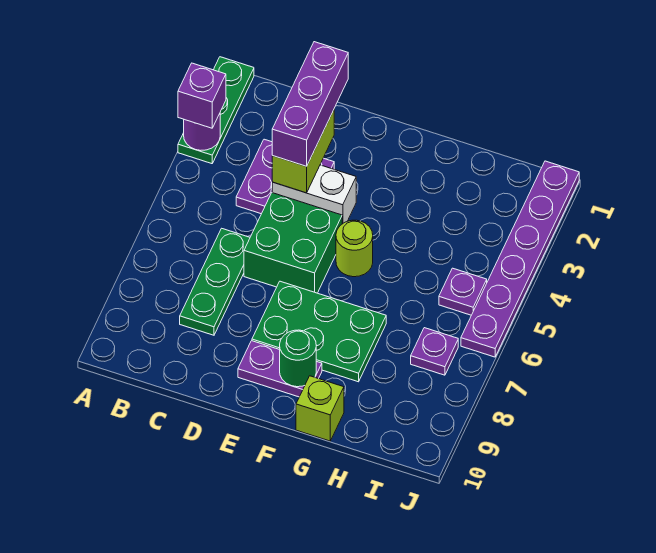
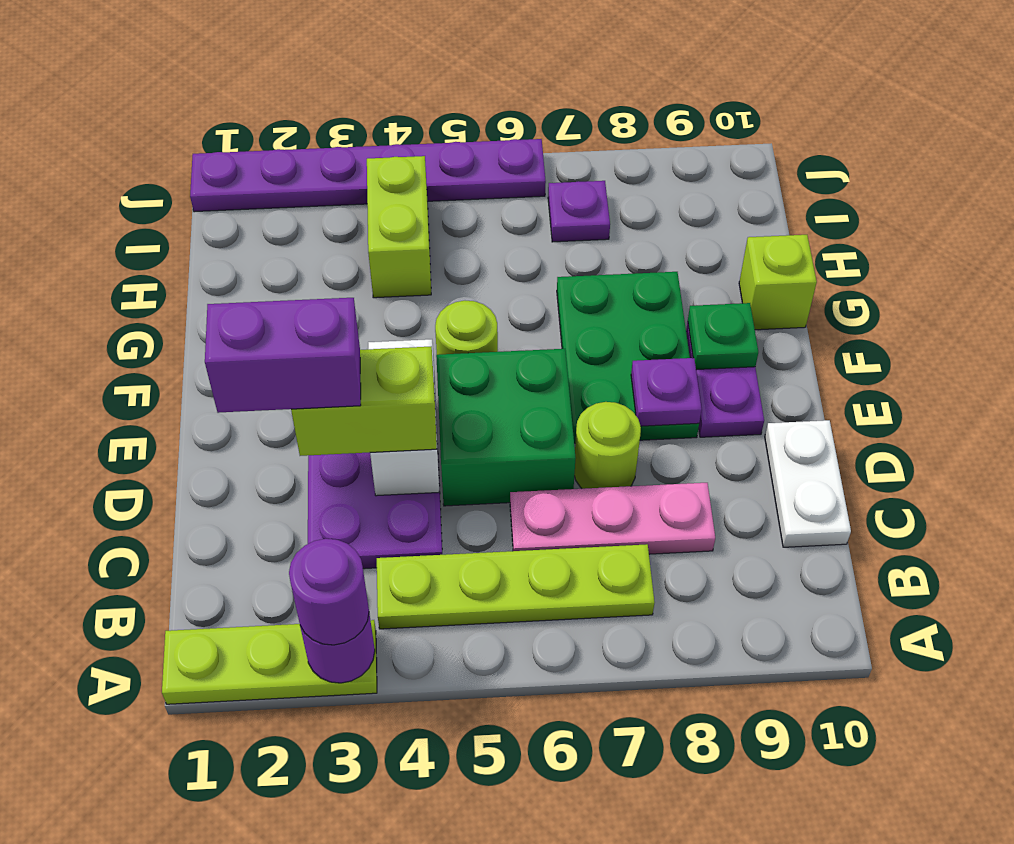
green plate A1:A3 level 1 -> lime plate A1:A3 level 1
purple brick A3 level 3 -> purple round brick A3 level 3
none -> lime plate B4:B7 level 1
green plate C6:C8 level 1 -> pink plate C6:C8 level 1
none -> white plate C10:D10 level 1
purple brick D2:D4 level 4 -> purple brick D2:D3 level 4
none -> lime round brick D7 level 1
green round brick F9 level 2 -> green plate F9 level 2
none -> lime brick H4:I4 level 1
purple plate I5 level 1 -> purple plate E8 level 2

